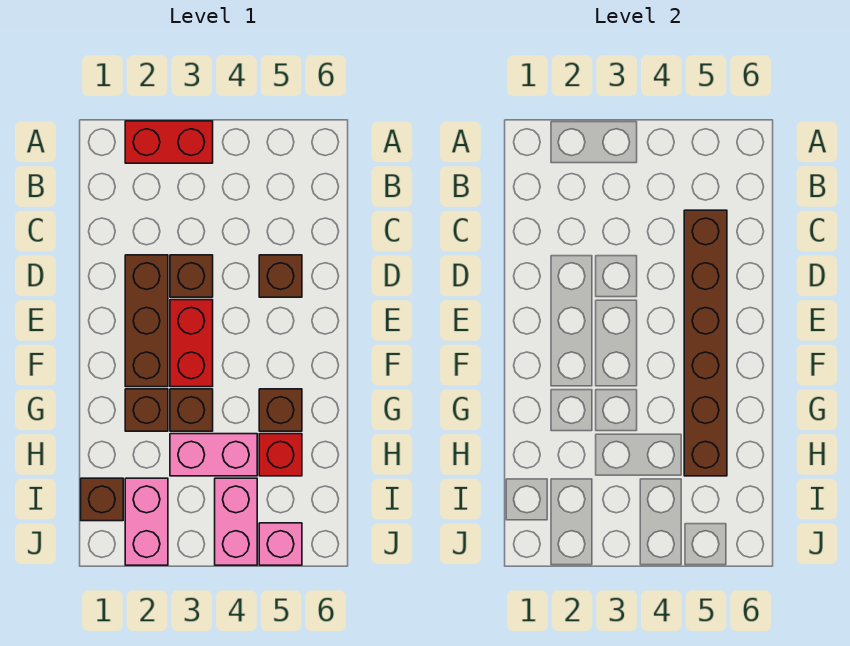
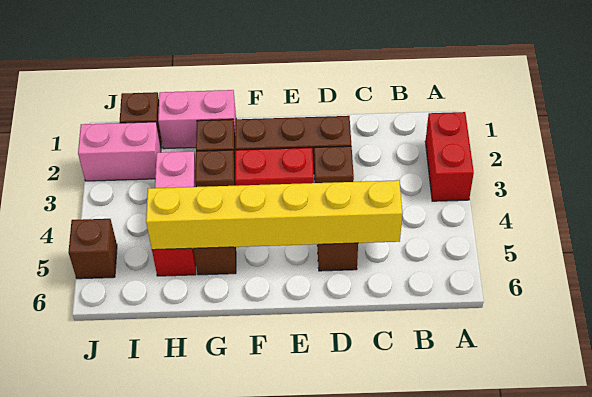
brown brick C5:H5 level 2 -> yellow brick C5:H5 level 2
pink brick I4:J4 level 1 -> pink brick G1:H1 level 1
pink brick J5 level 1 -> brown brick J5 level 1

